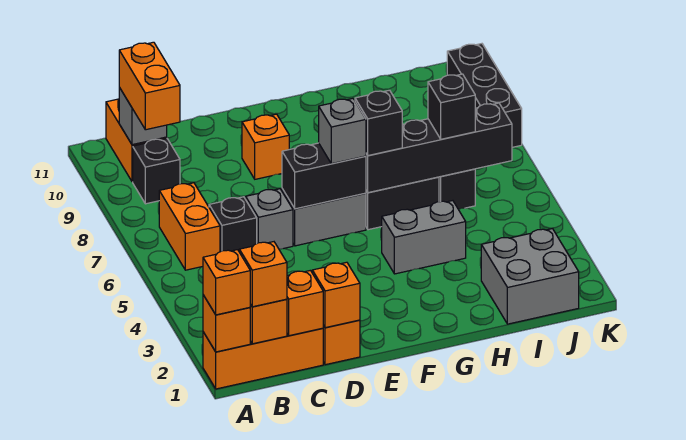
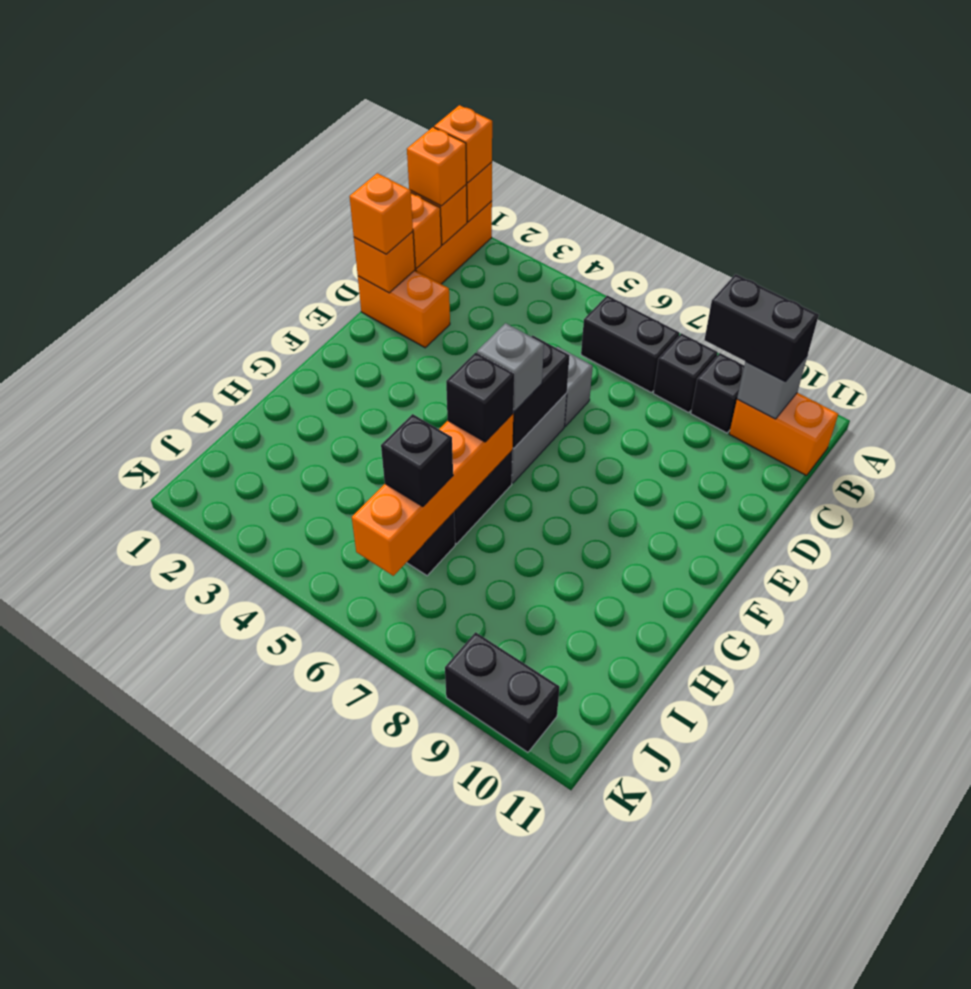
orange brick B6:B7 level 1 -> black brick B6:B7 level 1
orange brick B9:B10 level 3 -> black brick B9:B10 level 3
black brick C6 level 1 -> black brick B8 level 1
orange brick E9 level 1 -> orange brick D1 level 3
grey brick G4:H4 level 1 -> none
black brick G6:J6 level 2 -> orange brick G6:J6 level 2
grey brick I1:J2 level 1 -> none
black brick K8:K10 level 1 -> black brick K9:K10 level 1

